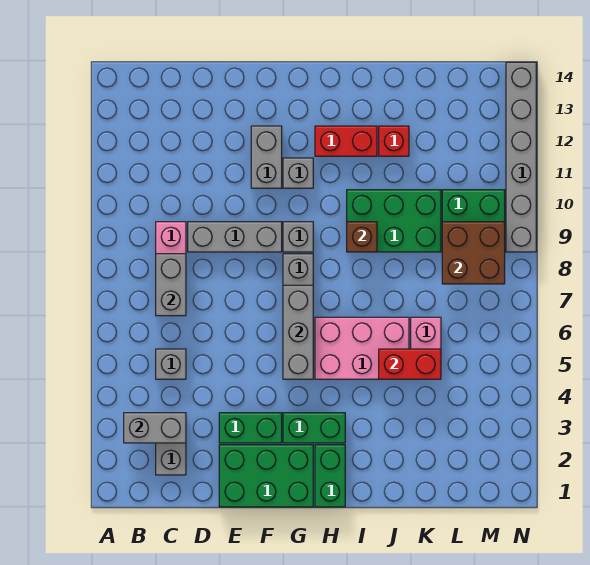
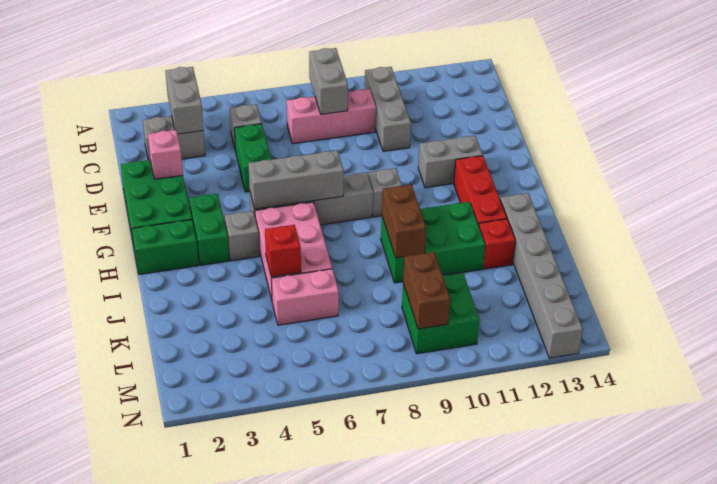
grey brick C7:C8 level 2 -> grey brick B8:C8 level 2
grey brick D9:F9 level 1 -> grey brick B10:D10 level 1
none -> pink brick E2 level 2
green brick E3:F3 level 1 -> green brick D5:E5 level 1
grey brick G11 level 1 -> grey brick H4 level 1
red brick H12:I12 level 1 -> red brick G12:I12 level 1
green brick I9:K10 level 1 -> green brick I9:J11 level 1
brown brick I9 level 2 -> brown brick I9:J9 level 2
red brick J5:K5 level 2 -> red brick J5 level 2
brown brick L8:M9 level 2 -> brown brick L9:M9 level 2
grey brick N9:N14 level 1 -> grey brick I13:N13 level 1

